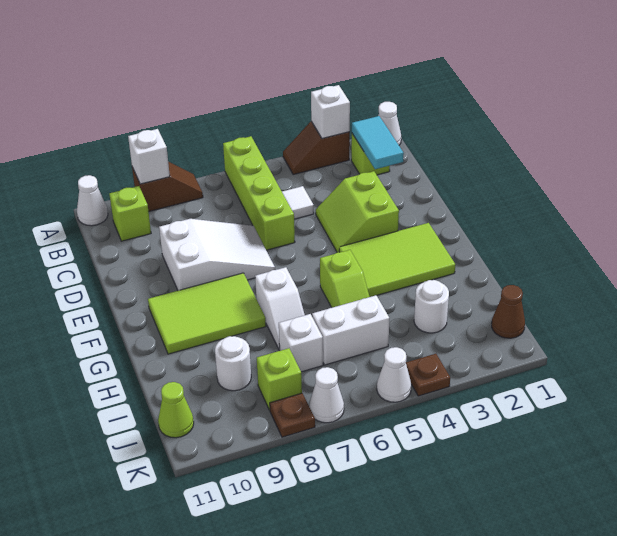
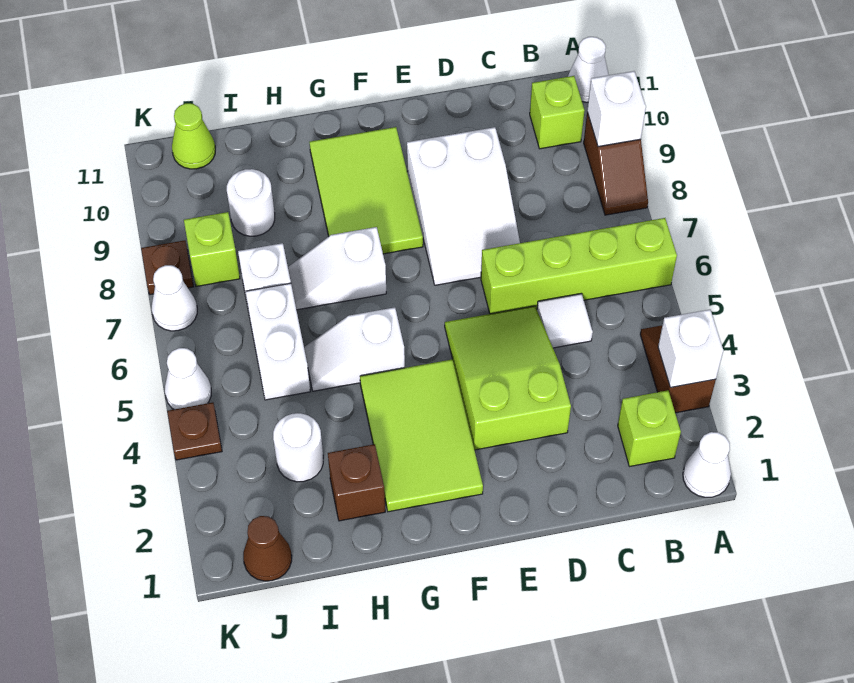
cyan tile B2:C2 level 2 -> none
lime slope D3:E4 level 1 top 3 -> lime slope D3:E5 level 1 top 3
lime slope G5:H5 level 1 top G -> white slope G5:H5 level 1 top G
none -> brown brick H2 level 1

